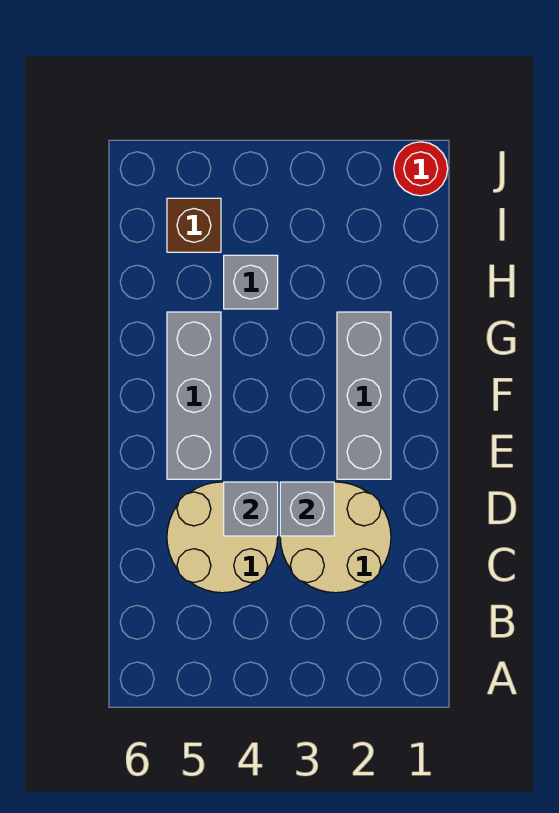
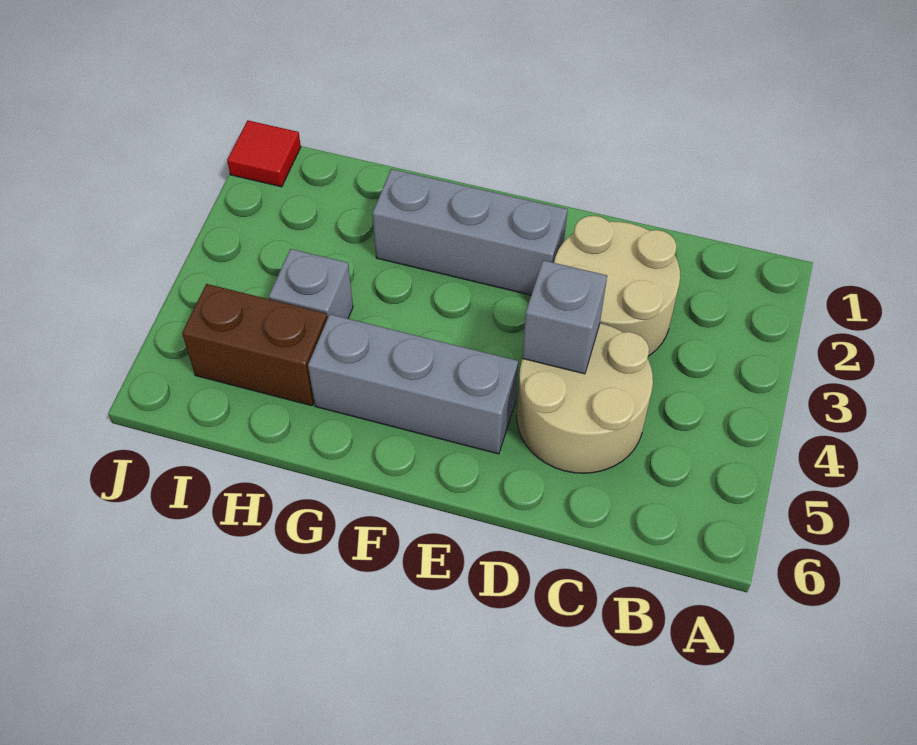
grey brick D3 level 2 -> none
brown brick I5 level 1 -> brown brick H5:I5 level 1
red round brick J1 level 1 -> red tile J1 level 1

